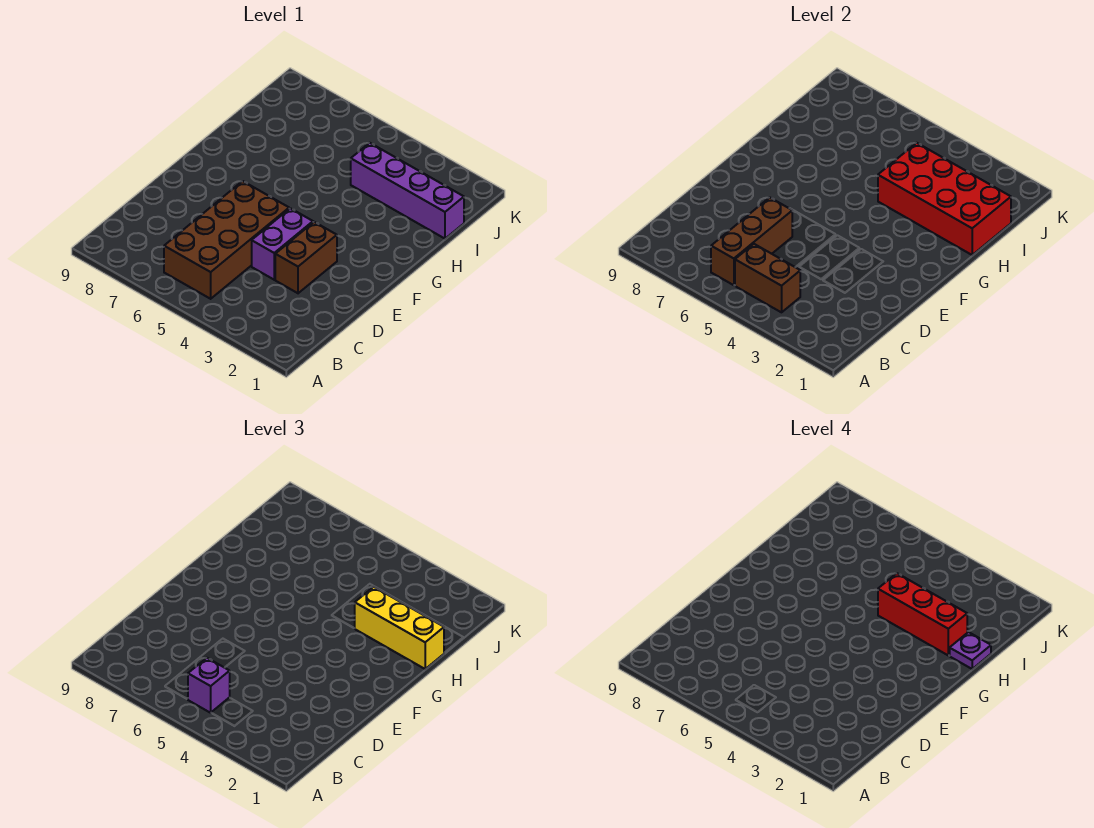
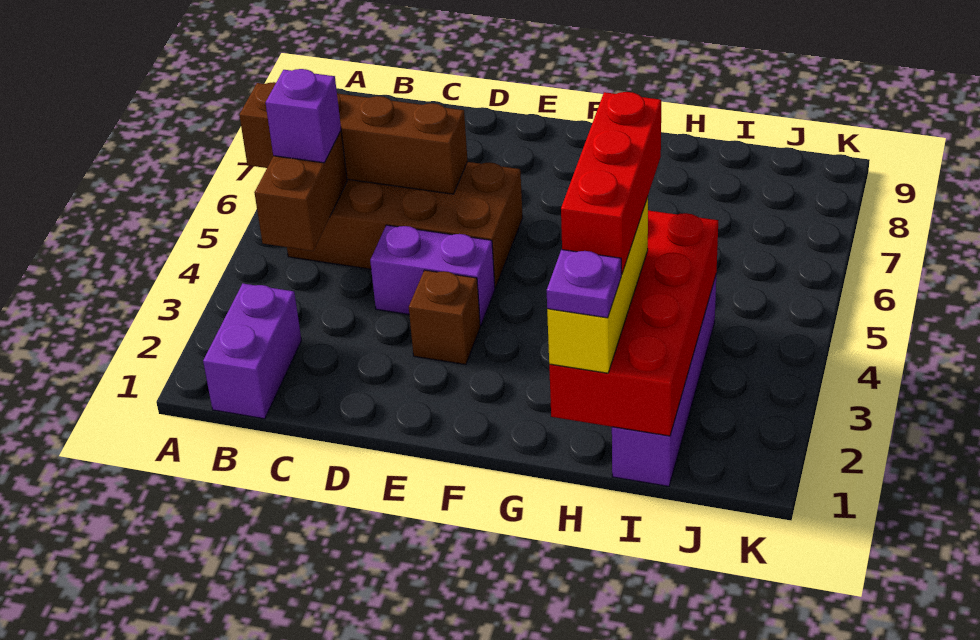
none -> purple brick B1:B2 level 1
brown brick B6:D6 level 2 -> brown brick A6:D6 level 2
brown brick D3:E3 level 1 -> brown brick E3 level 1

